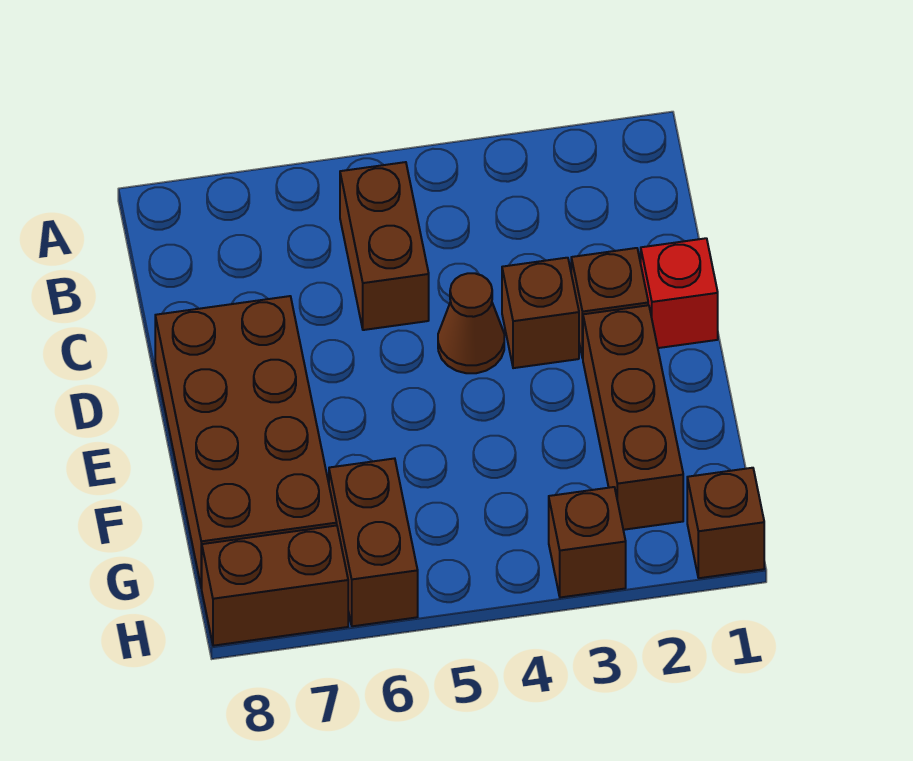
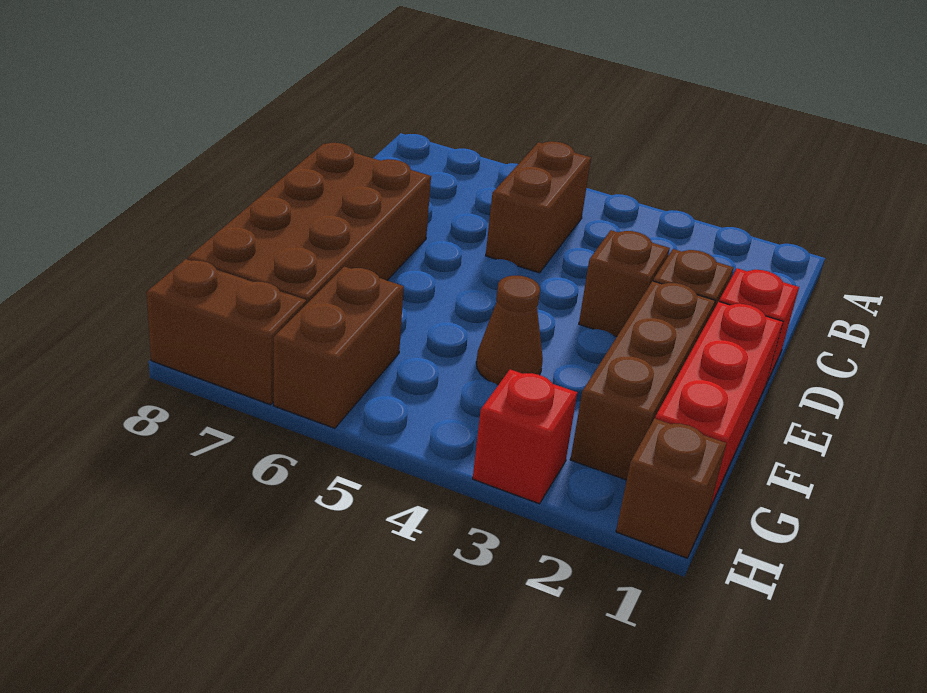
brown cone D4 level 1 -> brown cone F4 level 1
none -> red brick E1:G1 level 1
brown brick H3 level 1 -> red brick H3 level 1

